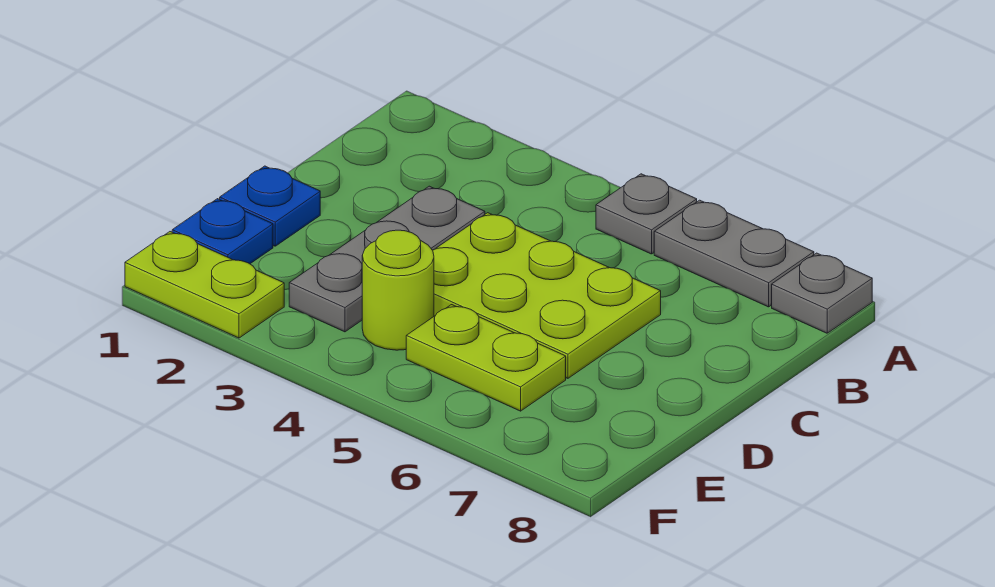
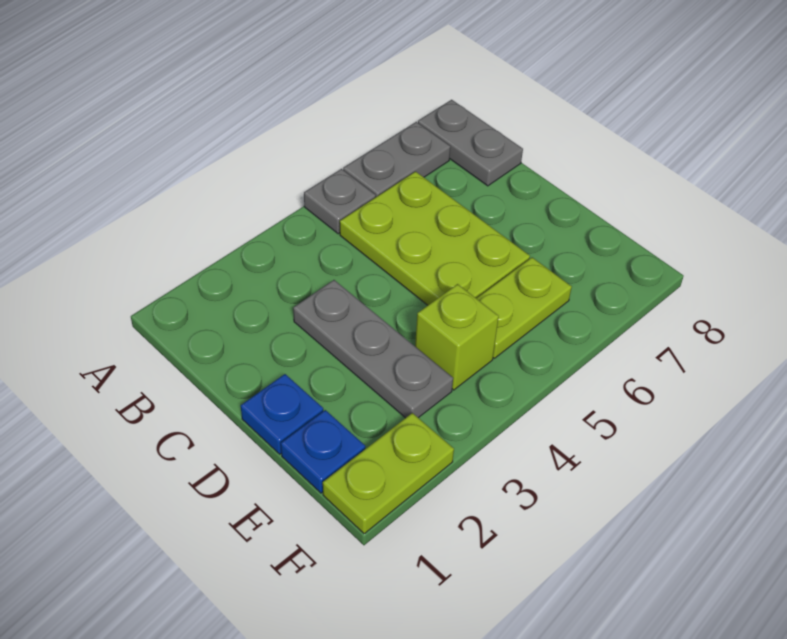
grey plate A8 level 1 -> grey plate A8:B8 level 1
lime plate C4:D6 level 1 -> lime plate B5:D6 level 1
lime round brick E4 level 1 -> lime brick E4 level 1

